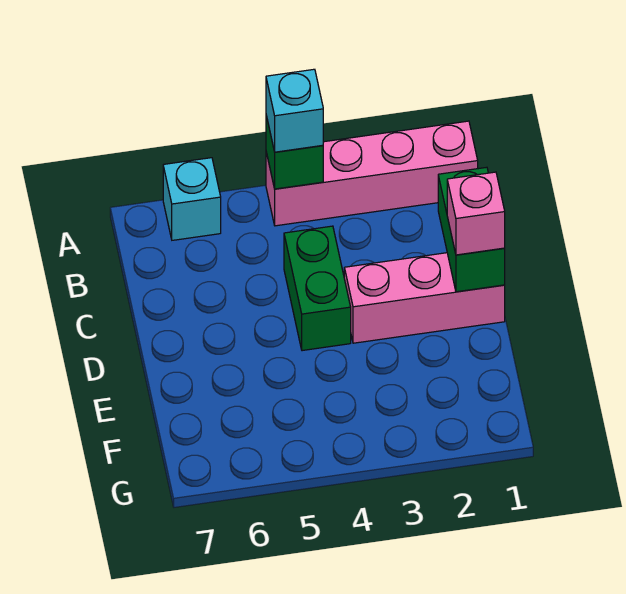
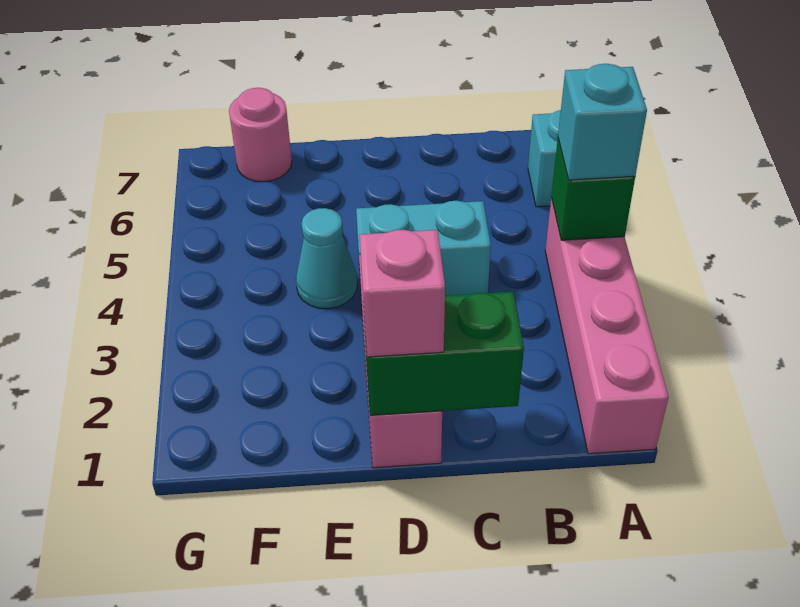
green brick C4:D4 level 1 -> cyan brick C4:D4 level 1
none -> cyan cone E4 level 1
none -> pink round brick F7 level 1

